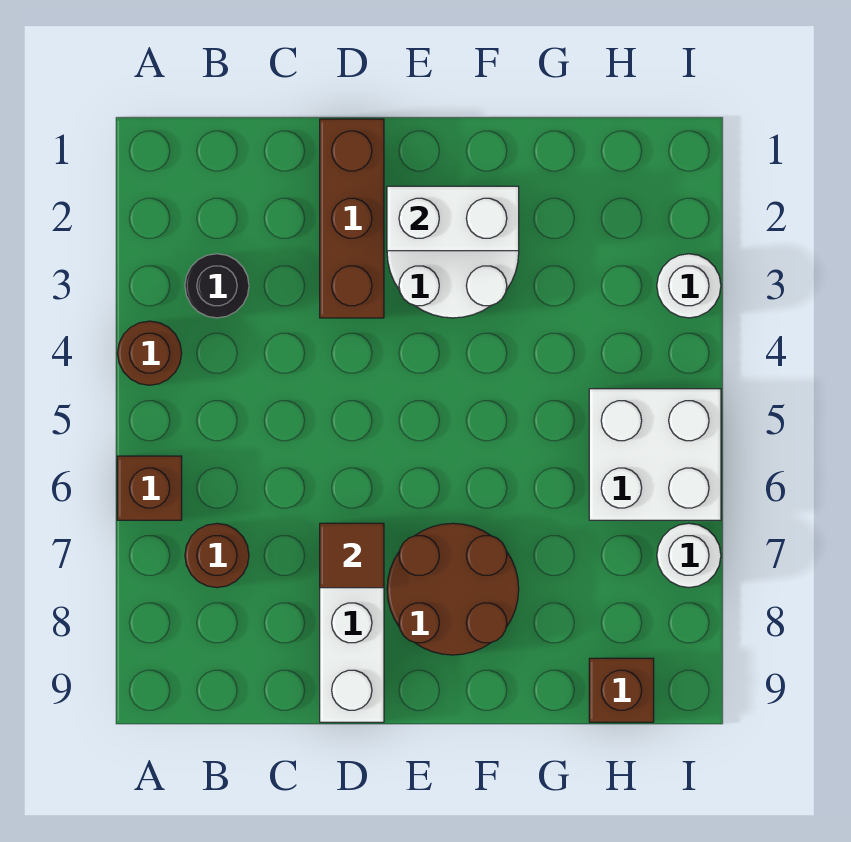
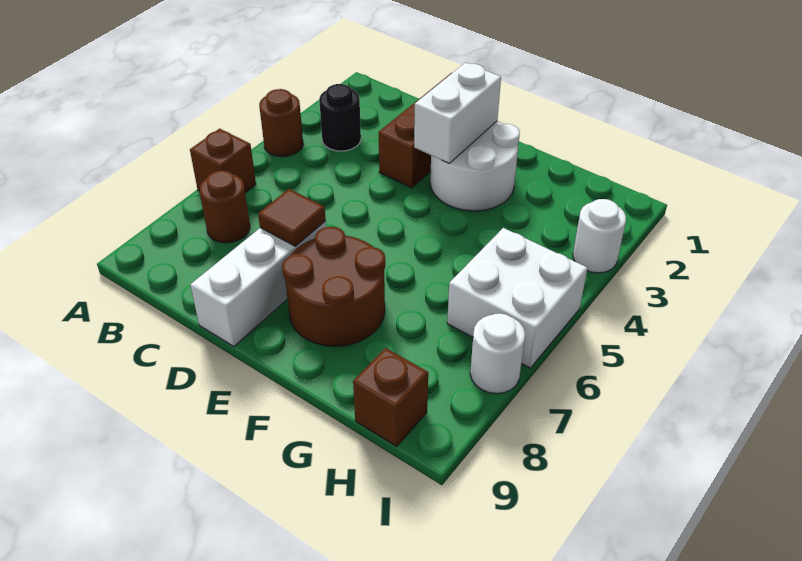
white brick E2:F2 level 2 -> white brick E2:E3 level 2

